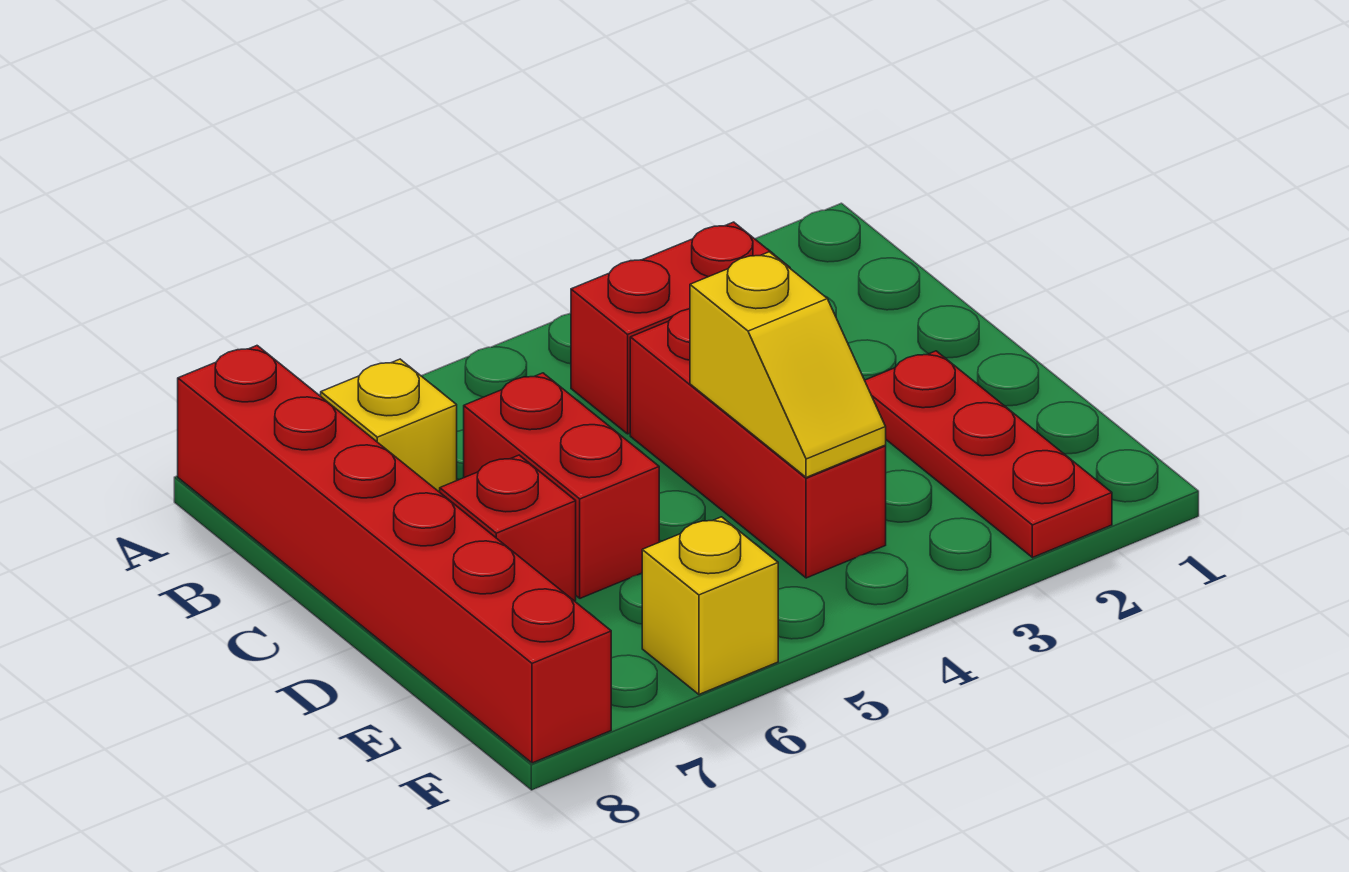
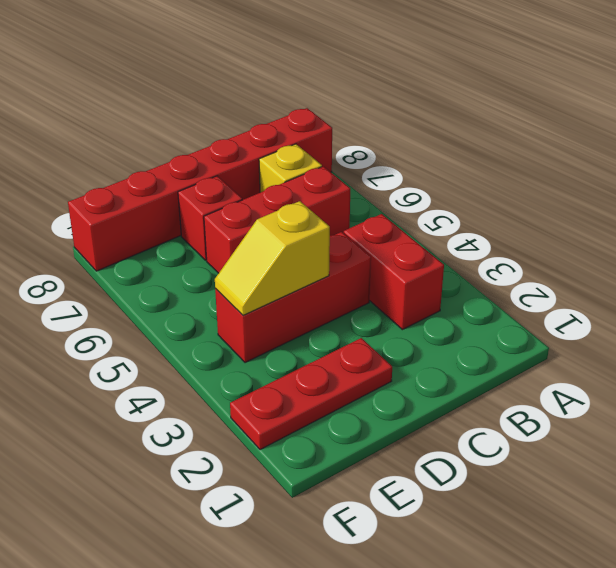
red brick C6:D6 level 1 -> red brick B6:D6 level 1
yellow brick F6 level 1 -> none

